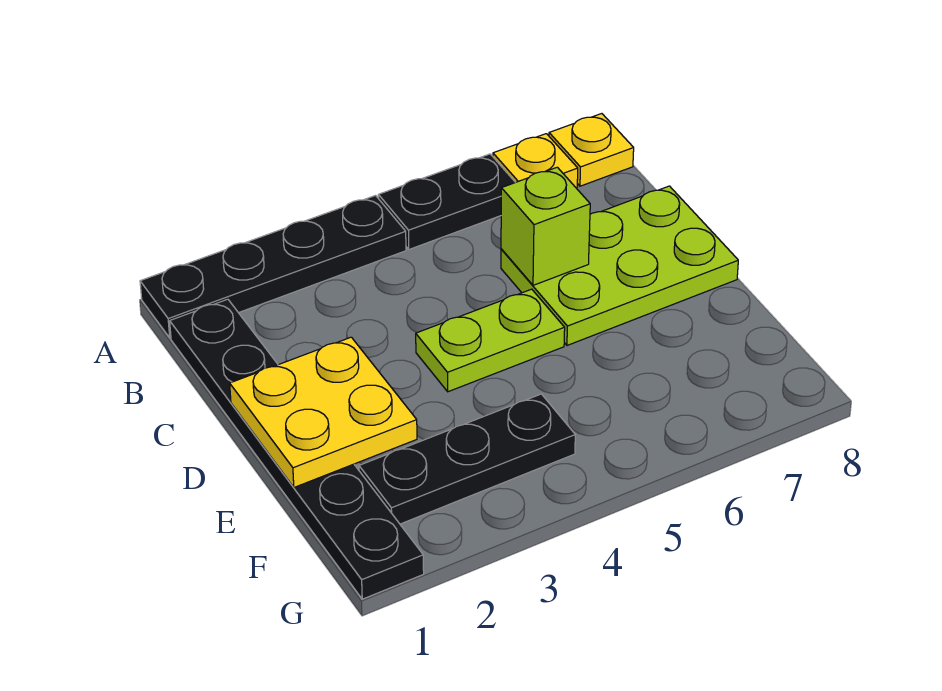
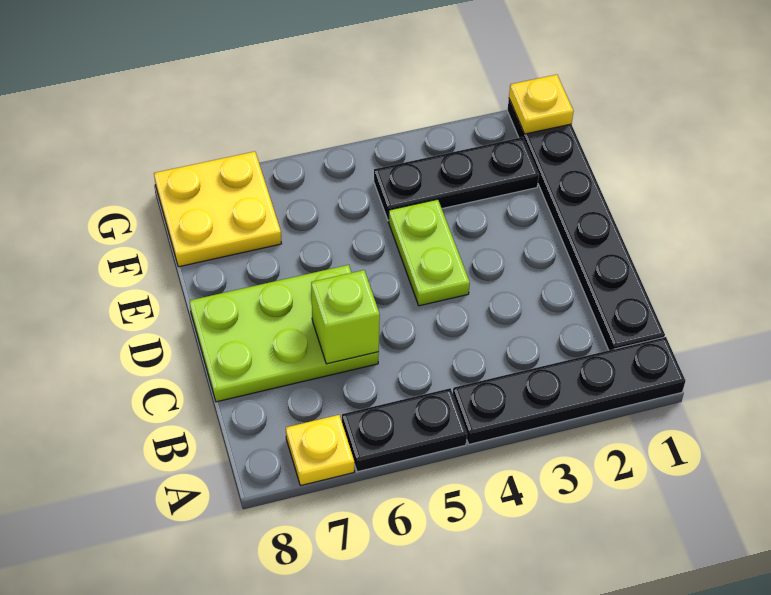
yellow plate A8 level 1 -> yellow plate G1 level 2
yellow plate D1:E2 level 2 -> yellow plate F7:G8 level 1
lime plate D4:D5 level 1 -> lime plate D4:E4 level 1

